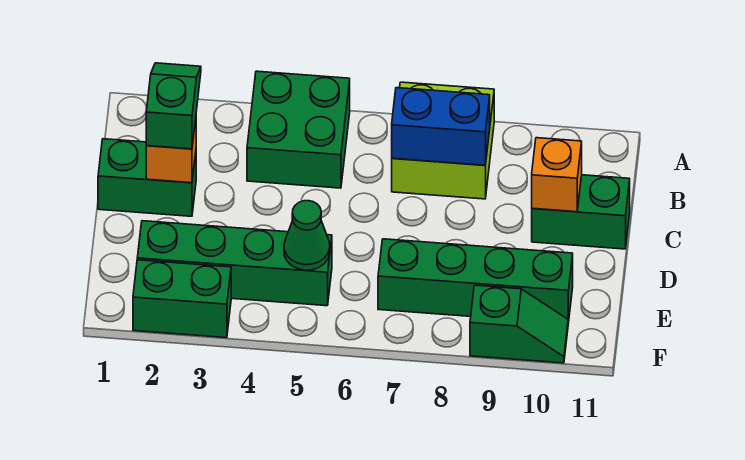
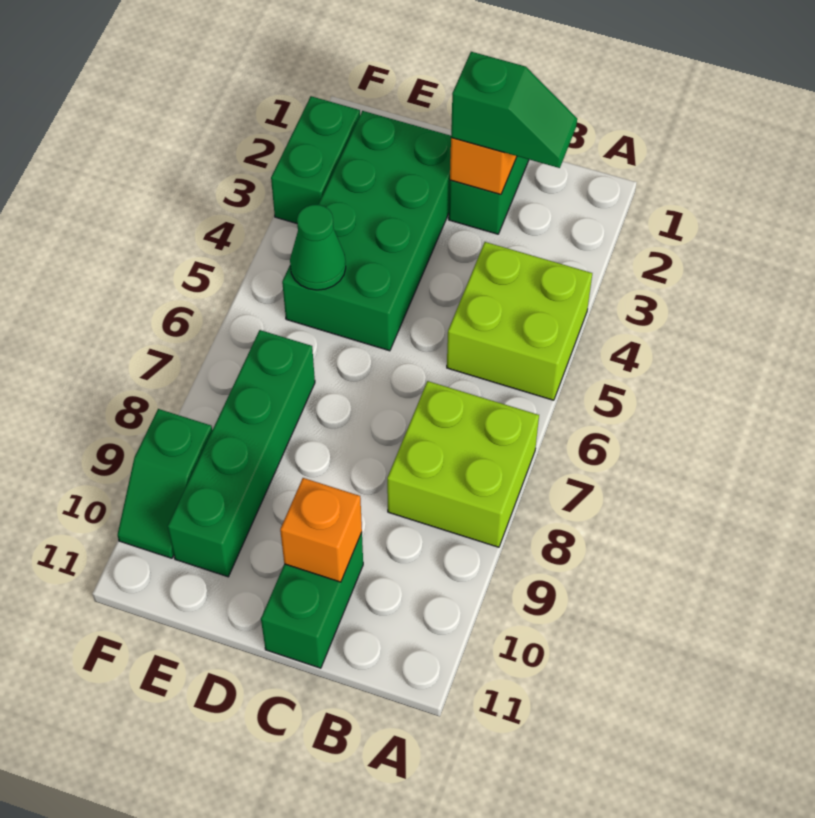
green brick A4:B5 level 1 -> lime brick A4:B5 level 1
blue brick B7:B8 level 2 -> none
green brick E2:E5 level 1 -> green brick D2:E5 level 1

